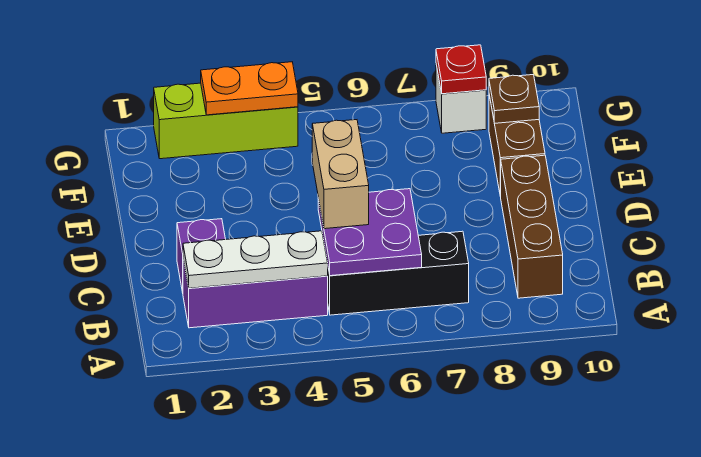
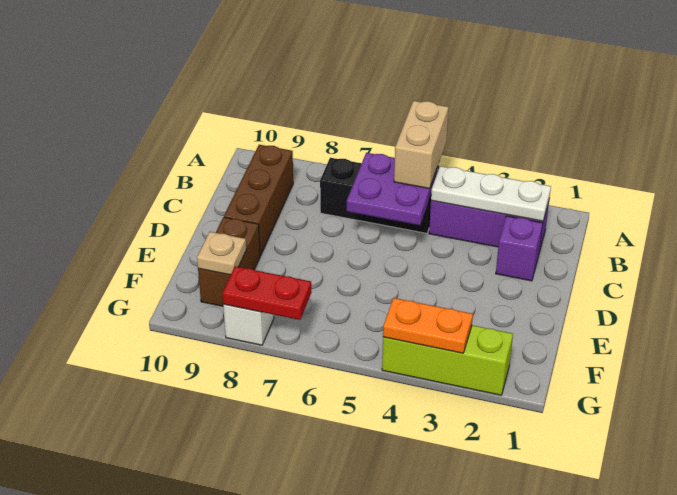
tan brick C5:D5 level 3 -> tan brick A5:B5 level 3
brown plate F9 level 2 -> tan plate F9 level 2
red plate G8 level 2 -> red plate G7:G8 level 2

